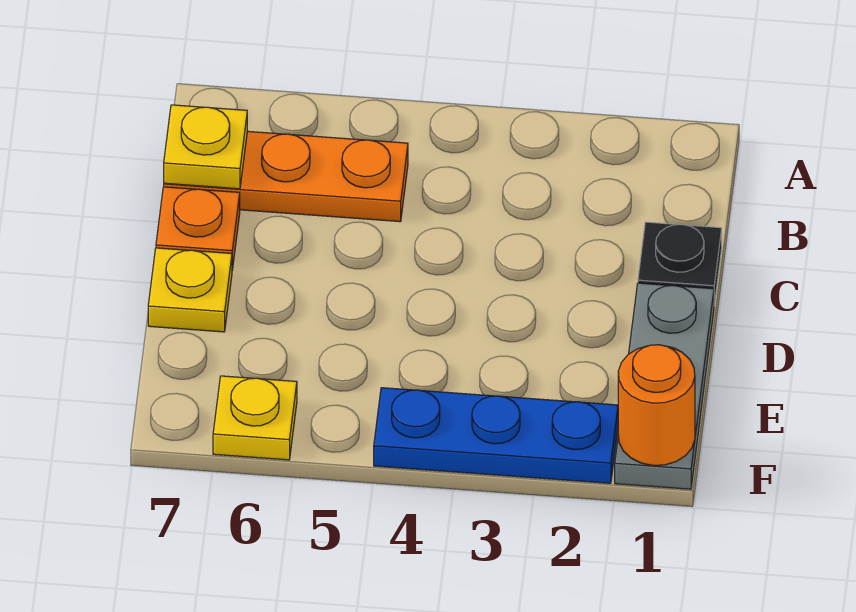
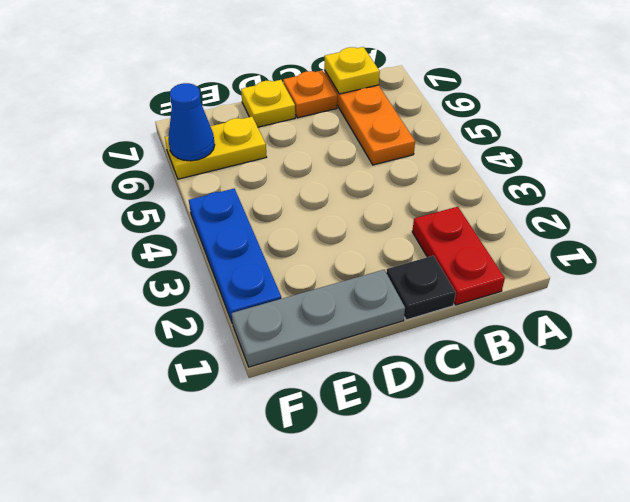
none -> red plate B1:B2 level 1
orange round brick F1 level 2 -> none
yellow plate F6 level 1 -> yellow plate E6:F6 level 1
none -> blue cone F6 level 2

